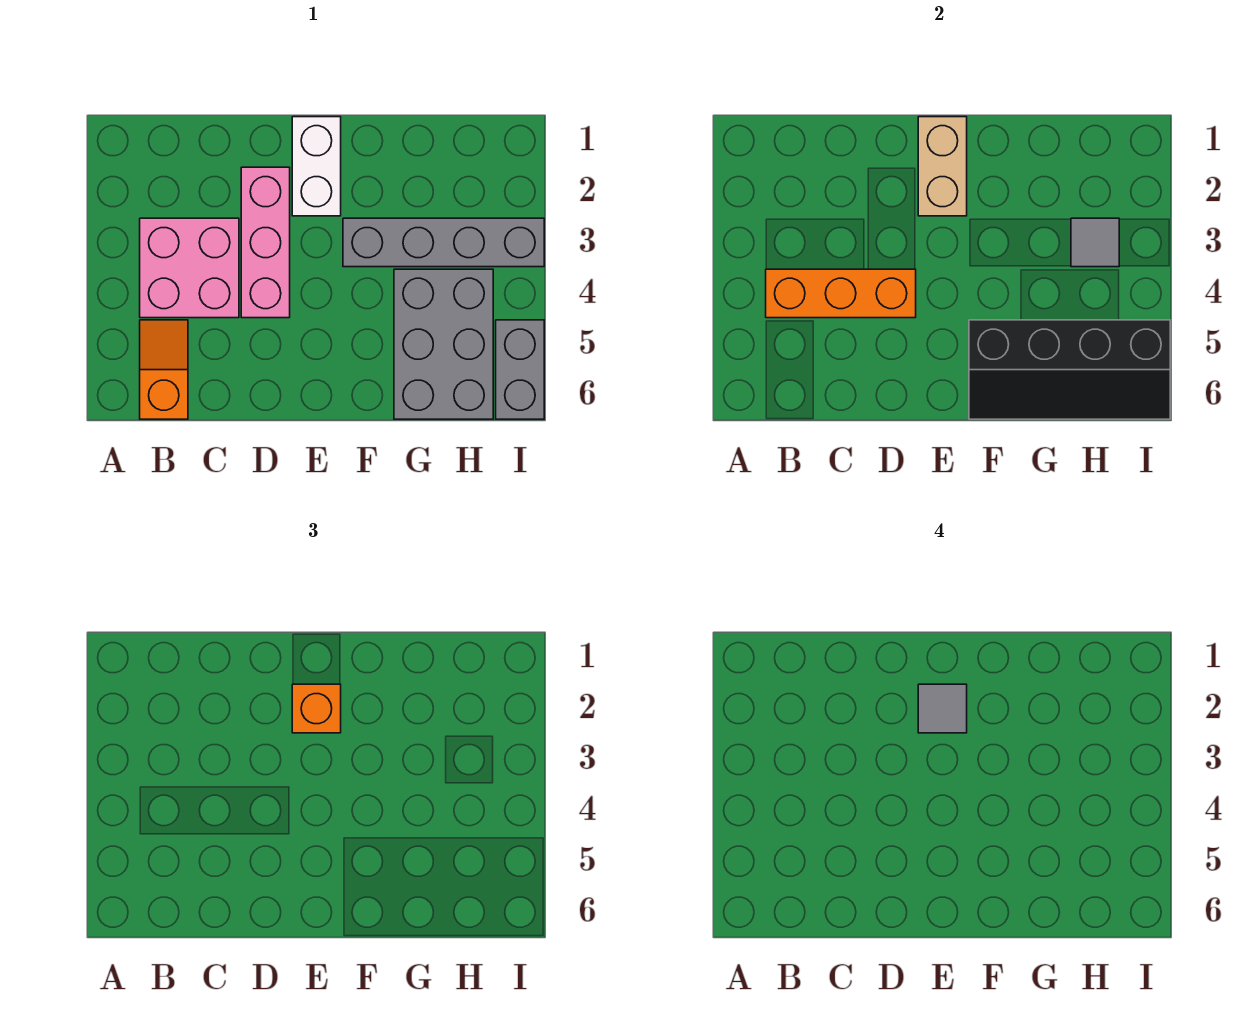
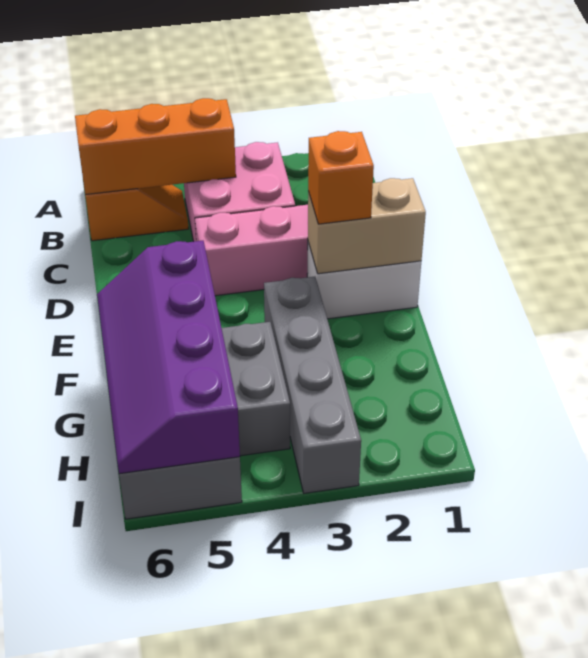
orange brick B4:D4 level 2 -> orange brick B4:B6 level 2
grey tile E2 level 4 -> none
black slope F5:I6 level 2 top 5 -> purple slope F5:I6 level 2 top 5
grey tile H3 level 2 -> none

